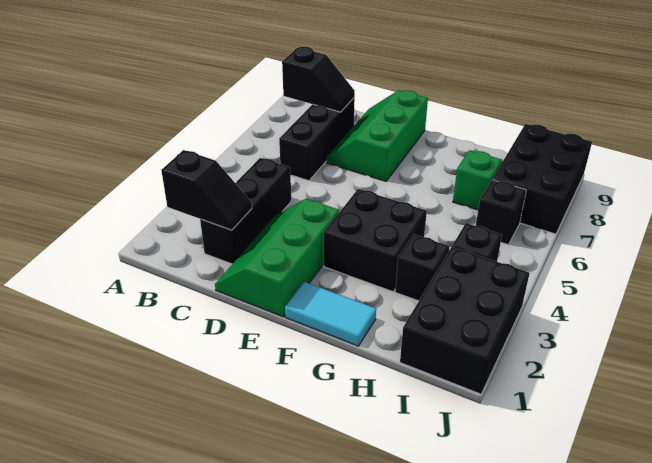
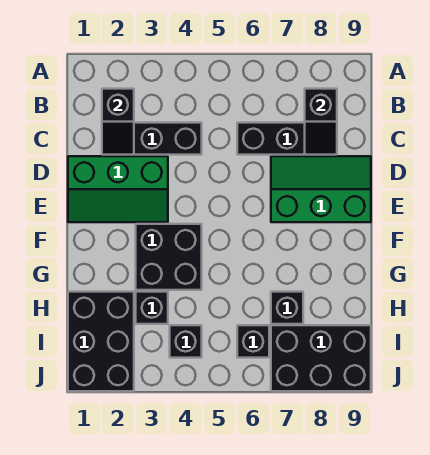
green slope D1:E3 level 1 top E -> green slope D1:E3 level 1 top D
cyan tile F1:G1 level 1 -> none
green brick H7 level 1 -> black brick H7 level 1
black brick I1:J3 level 1 -> black brick H1:J2 level 1

